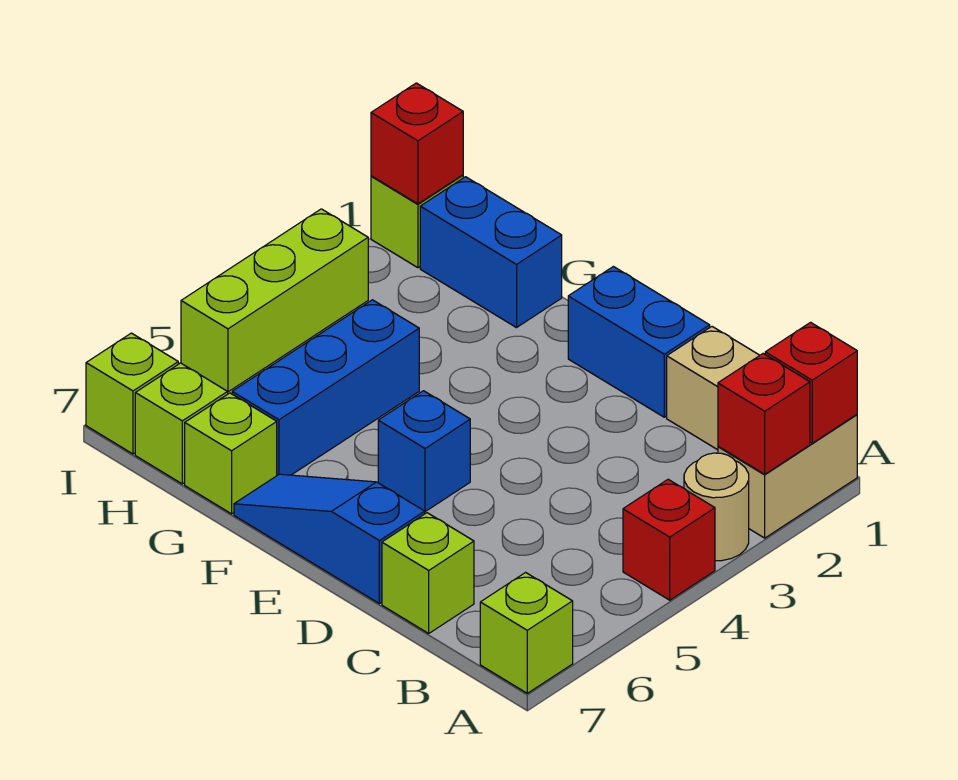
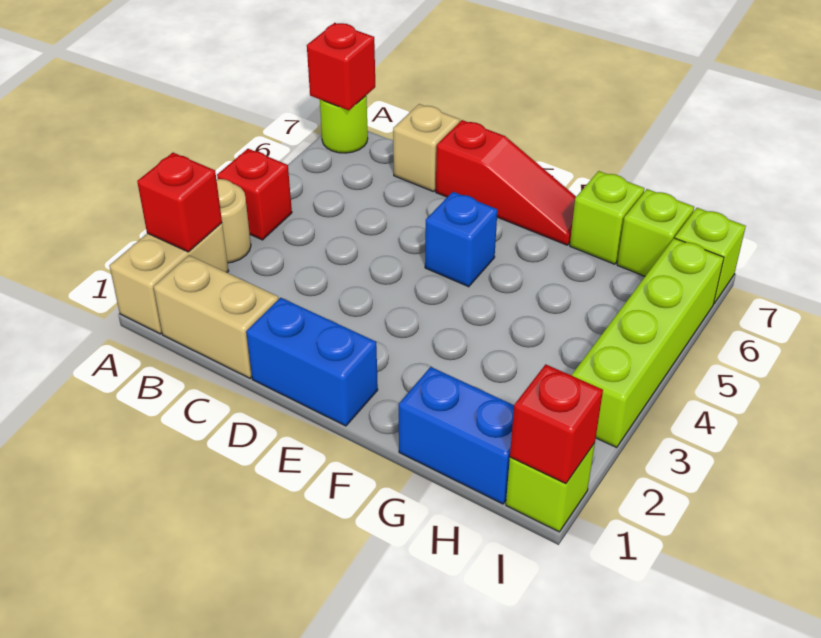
red brick A1 level 2 -> red brick A7 level 2
lime brick A7 level 1 -> lime round brick A7 level 1
lime brick C7 level 1 -> tan brick C7 level 1
blue slope D7:F7 level 1 top D -> red slope D7:F7 level 1 top D
blue brick G4:G6 level 1 -> none
lime brick I3:I5 level 1 -> lime brick I3:I6 level 1

